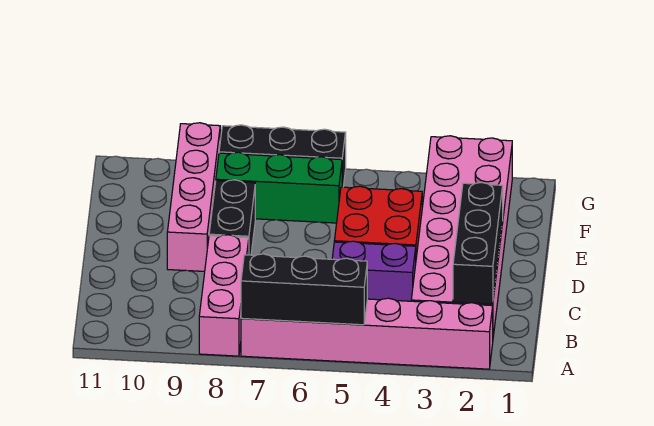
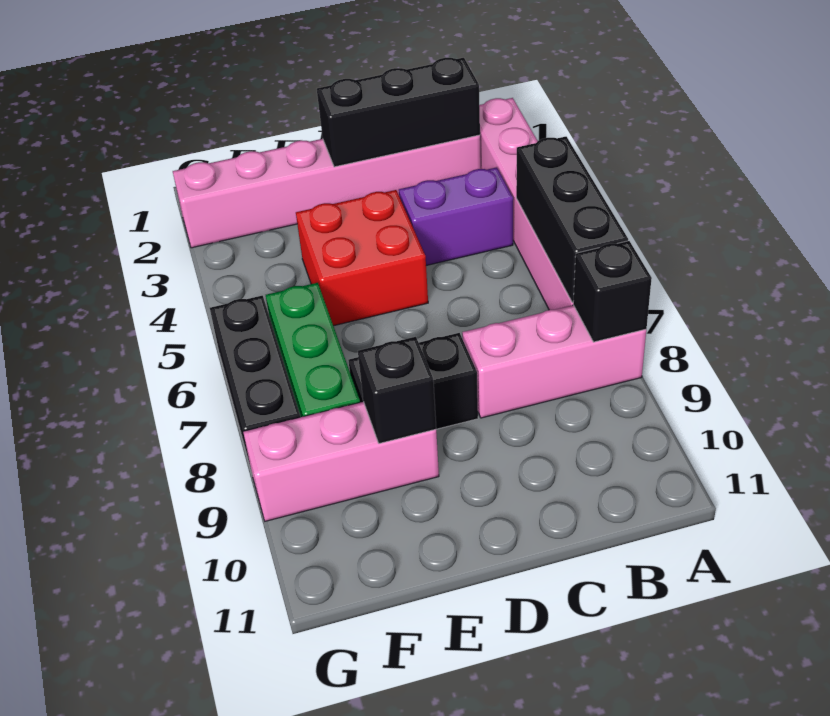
none -> black brick A8 level 2
pink brick B2:G3 level 1 -> pink brick B2:G2 level 1
purple brick C4:C5 level 1 -> purple brick B4:C4 level 1
pink brick D9:G9 level 1 -> pink brick E9:G9 level 1
none -> black brick E9 level 2

